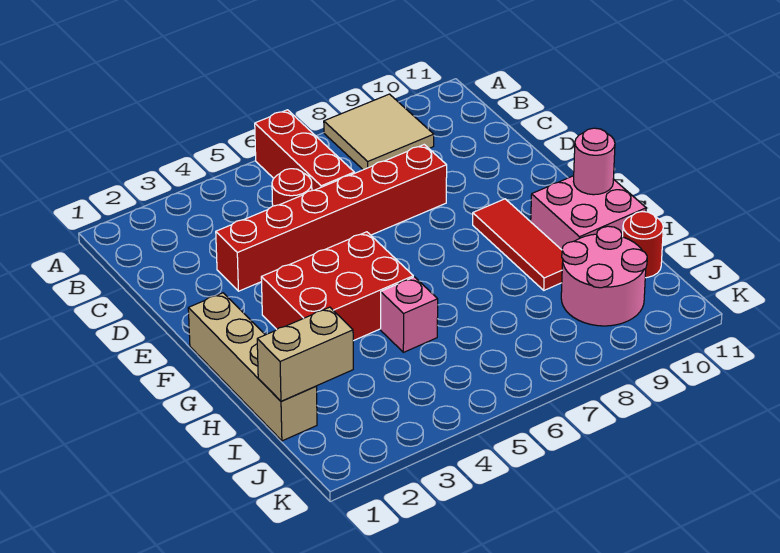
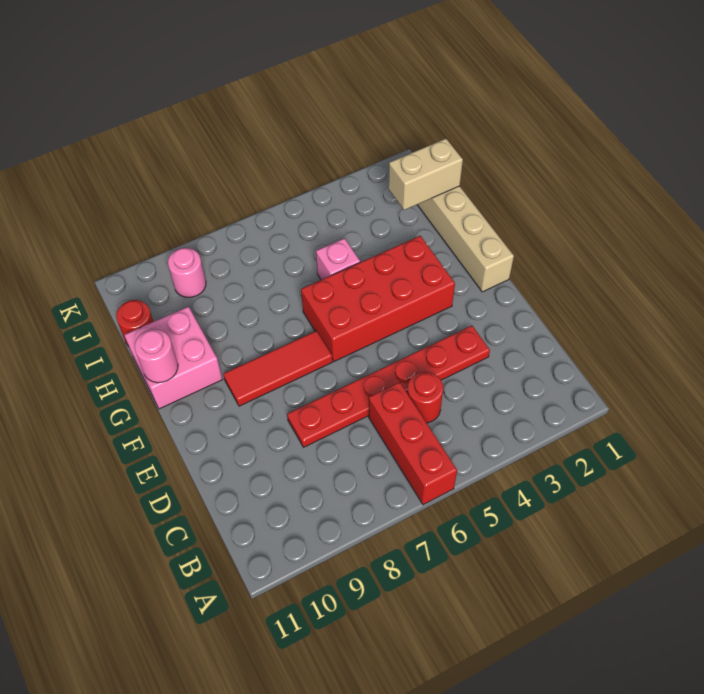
tan tile A8:B9 level 1 -> none
red brick D3:D8 level 1 -> red plate D3:D8 level 1
red brick F3:G5 level 1 -> red brick F3:G6 level 1
red tile F9:H9 level 1 -> red tile F7:F9 level 1
pink round brick I9:J10 level 1 -> pink round brick J9 level 1

